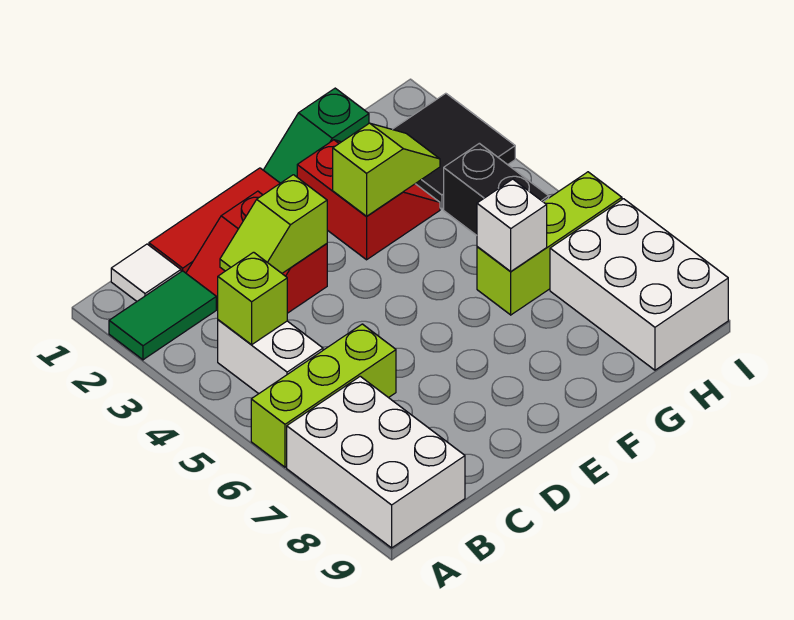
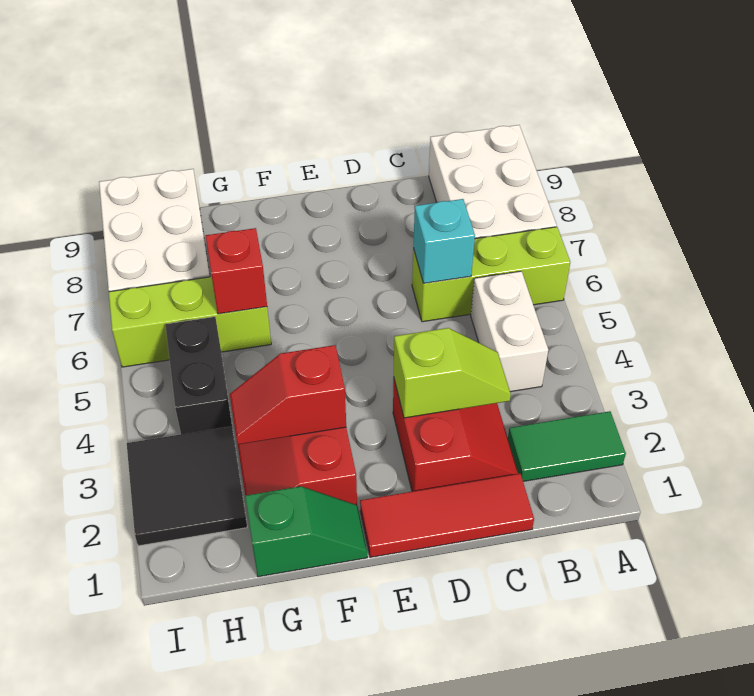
white tile B1 level 1 -> none
lime brick B4 level 2 -> none
none -> cyan brick C6 level 2
lime slope F3:G3 level 2 top F -> red slope F3:G3 level 2 top F
white brick G6 level 2 -> red brick G6 level 2

